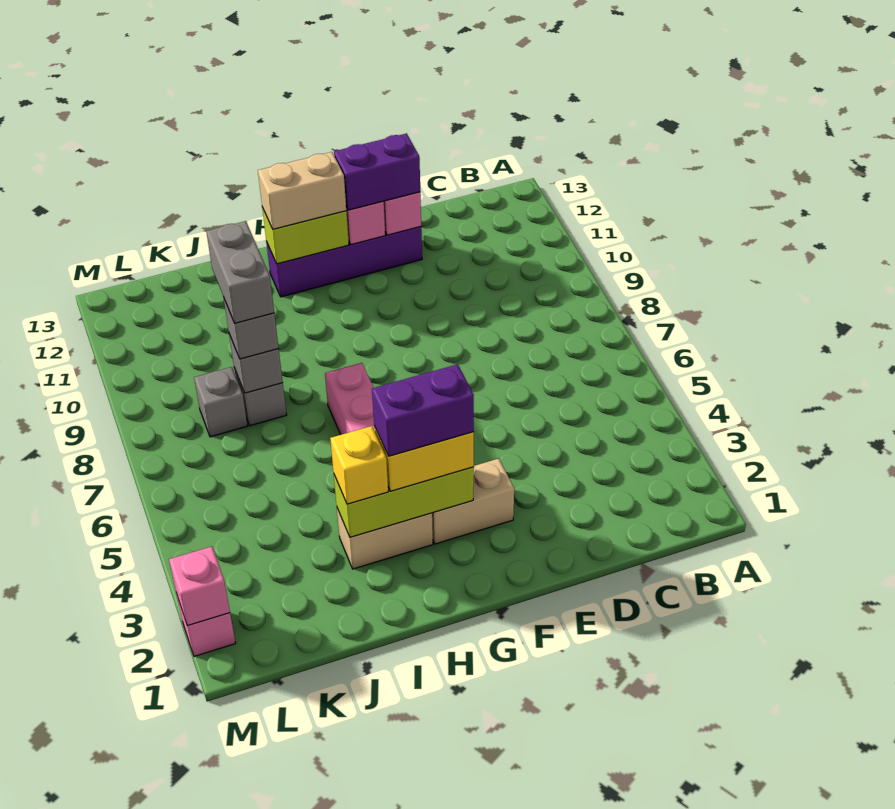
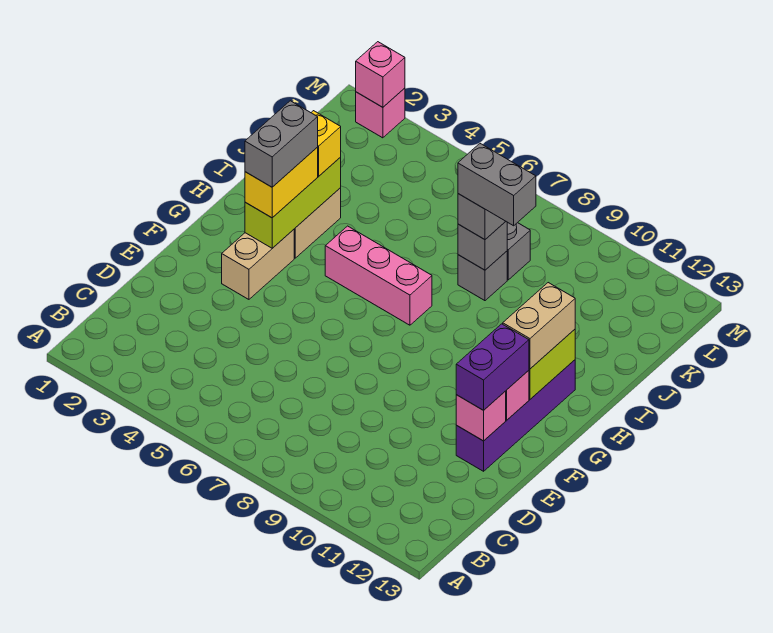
purple brick G3:H3 level 4 -> grey brick G3:H3 level 4

